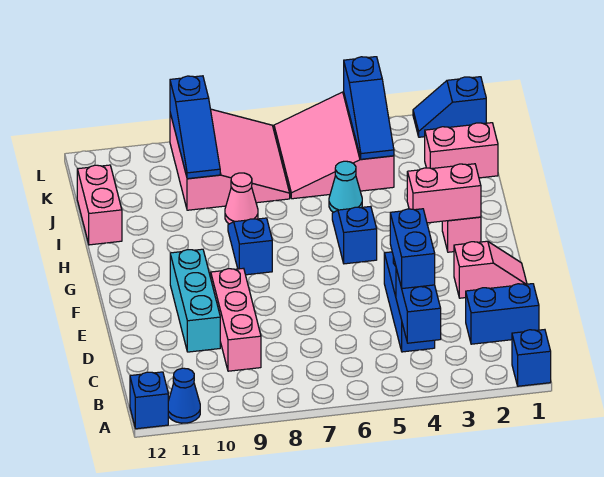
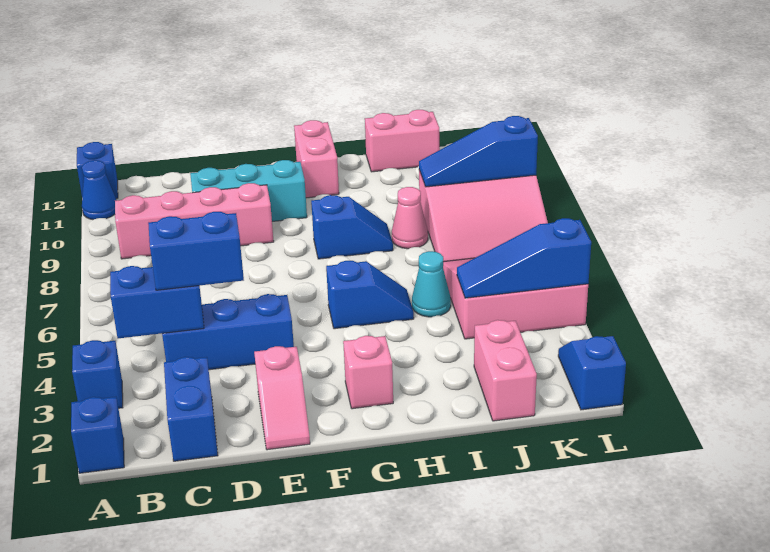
none -> blue brick A3 level 1
pink brick C9:E9 level 1 -> pink brick B9:E9 level 1
pink brick G2:G3 level 2 -> pink brick G11:G12 level 1

